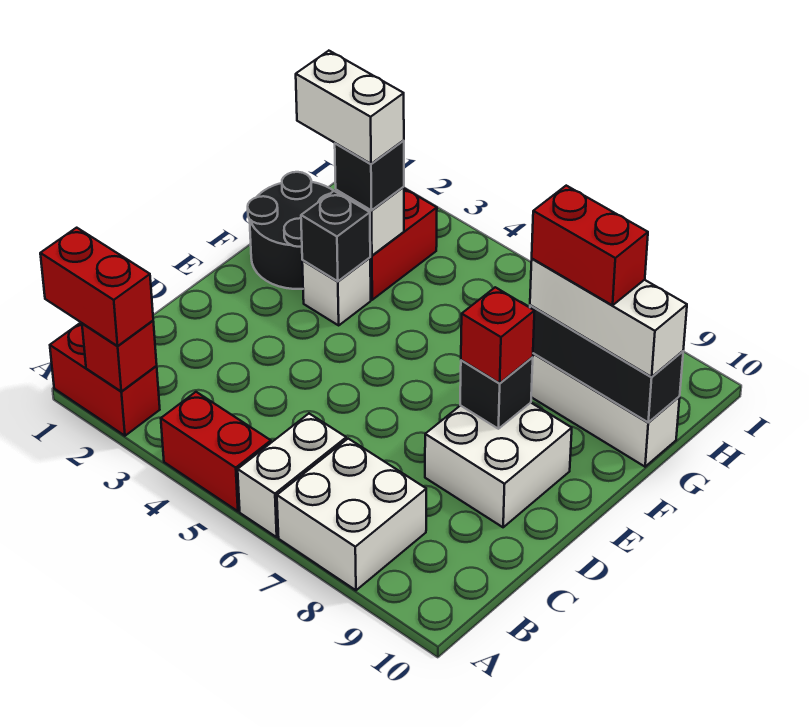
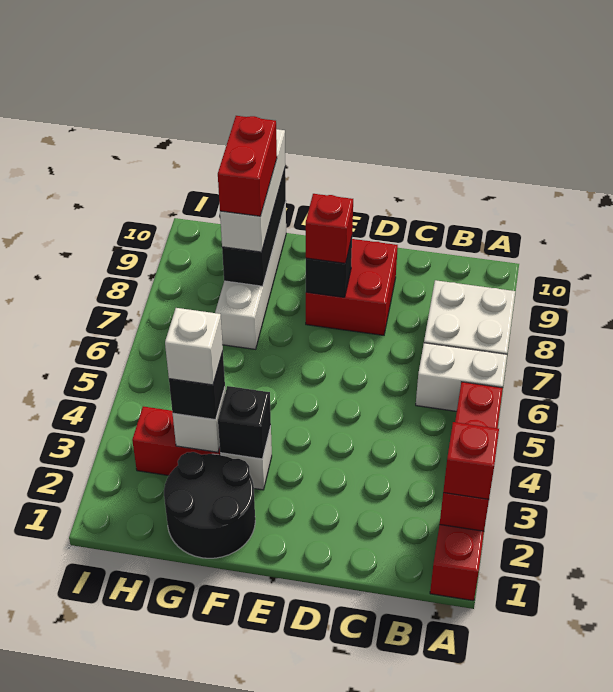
red brick A1:A2 level 3 -> red brick A2 level 3
white brick D8:E9 level 1 -> red brick D8:E9 level 1
white brick G2:G3 level 4 -> white brick G3 level 4

